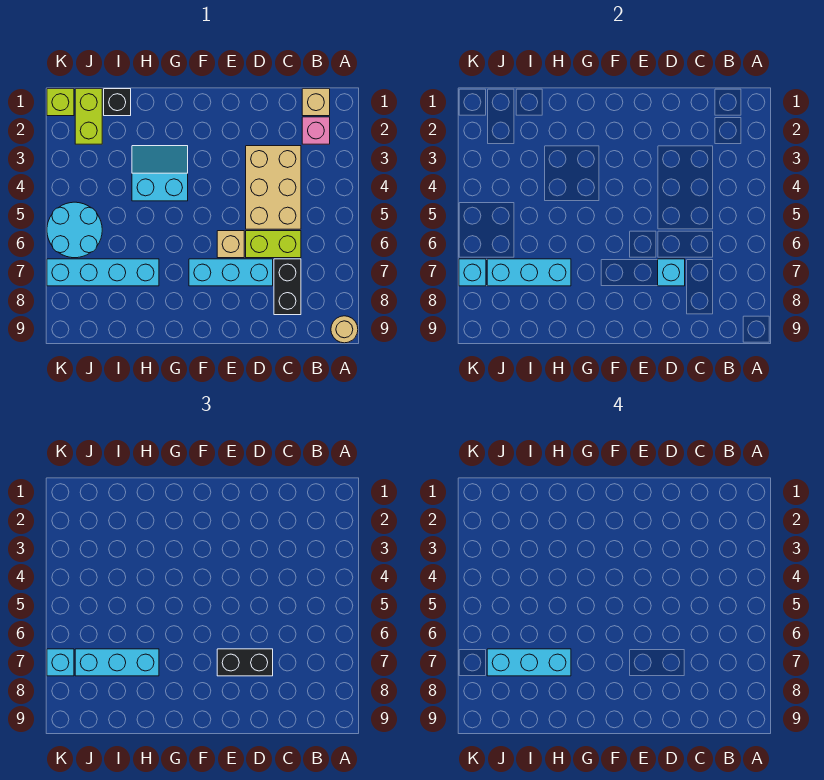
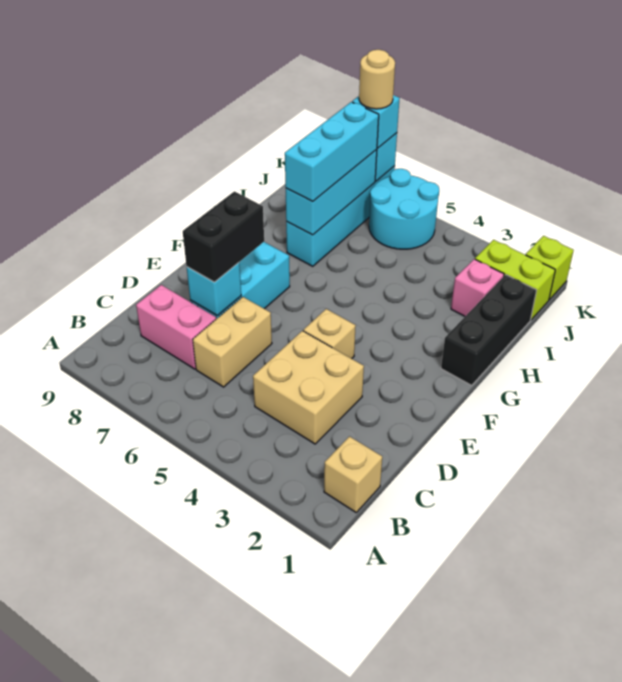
tan round brick A9 level 1 -> tan round brick K7 level 4
pink brick B2 level 1 -> pink brick I2 level 1
tan brick C3:D5 level 1 -> tan brick C3:D4 level 1
lime brick C6:D6 level 1 -> tan brick C6:D6 level 1
black brick C7:C8 level 1 -> pink brick C7:C8 level 1
tan brick E6 level 1 -> tan brick E4 level 1
cyan slope G3:H4 level 1 top 4 -> none
cyan brick H7:J7 level 4 -> none
black brick I1 level 1 -> black brick G1:I1 level 1

